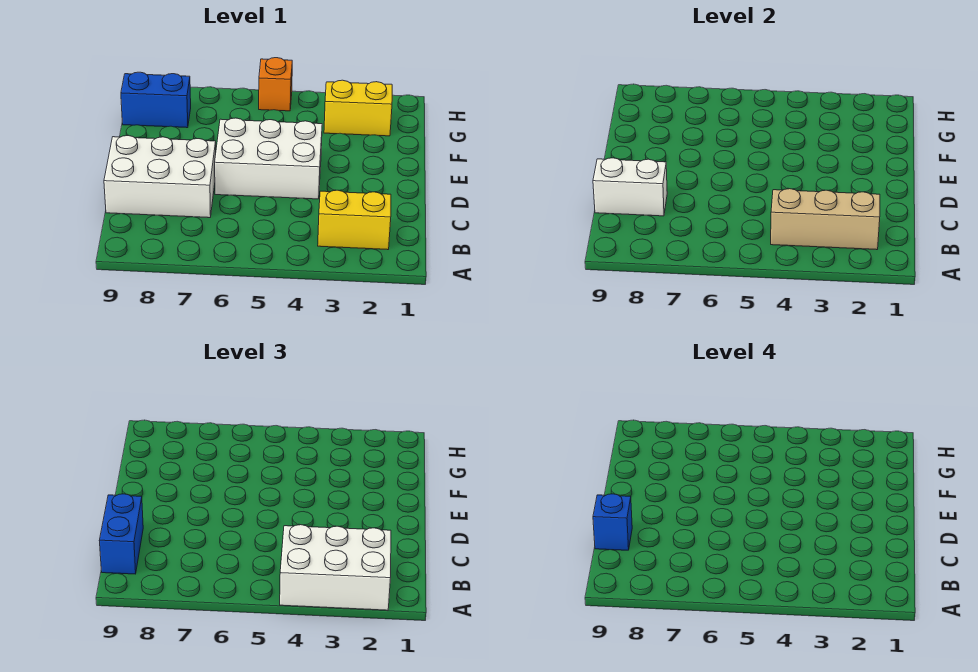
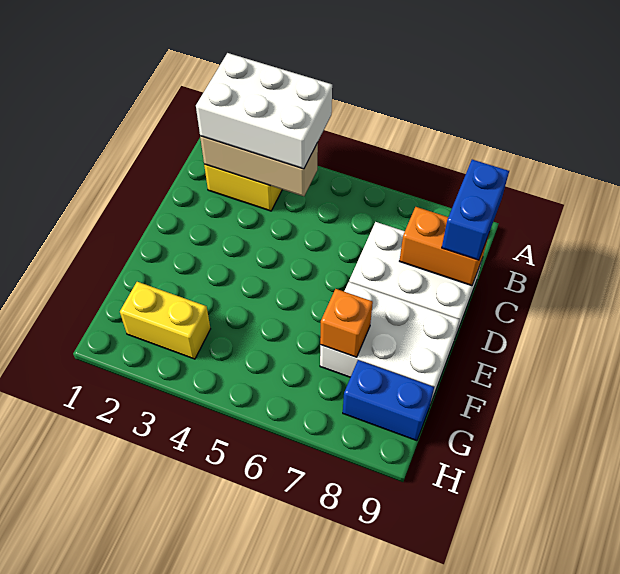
white brick C8:C9 level 2 -> orange brick C8:C9 level 2
blue brick C9 level 4 -> none
white brick D4:E6 level 1 -> white brick E7:F9 level 1
orange brick H5 level 1 -> orange brick F7 level 2

